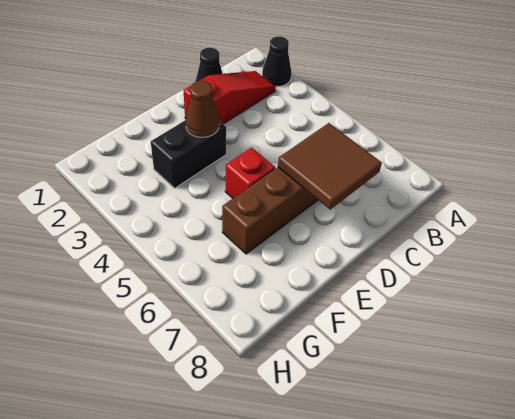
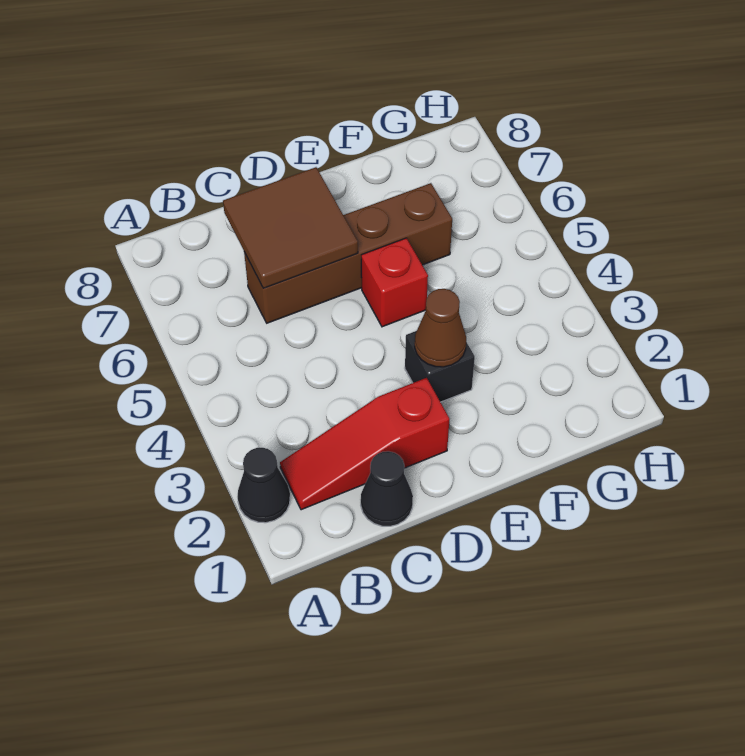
black brick E3:F3 level 1 -> black brick E3 level 1

